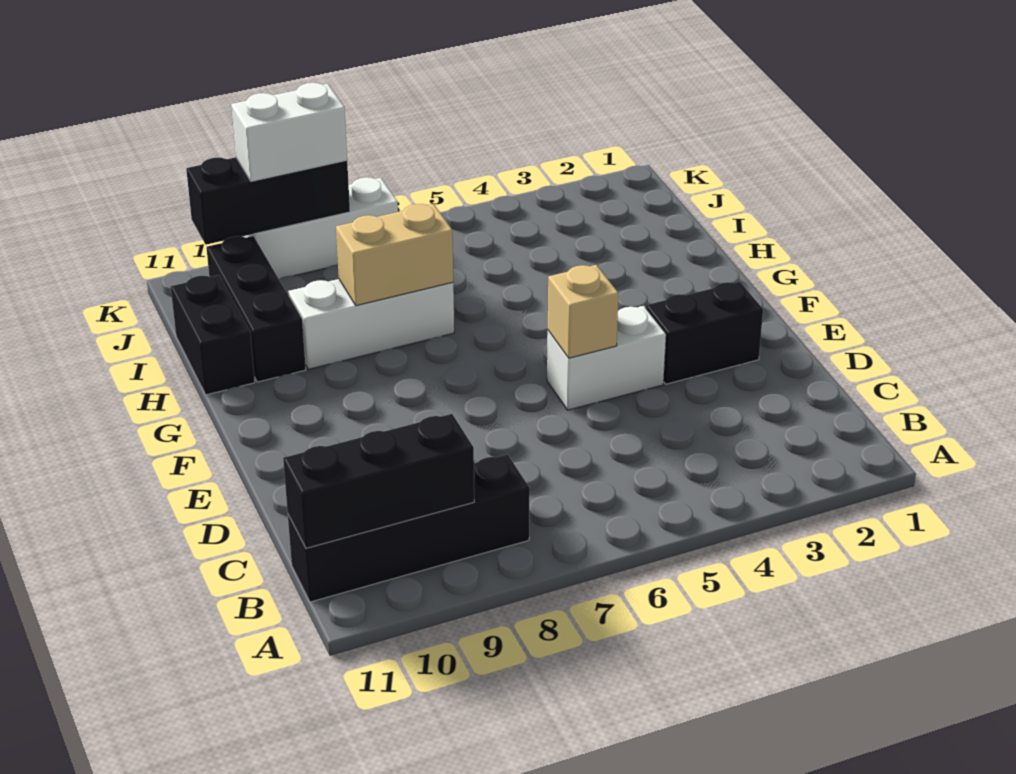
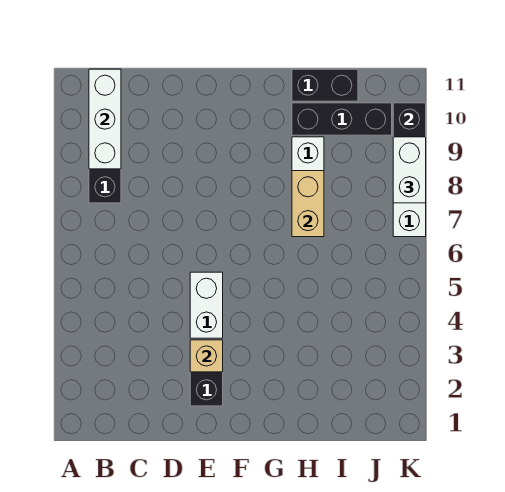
black brick B9:B11 level 2 -> white brick B9:B11 level 2
tan brick E5 level 2 -> tan brick E3 level 2

